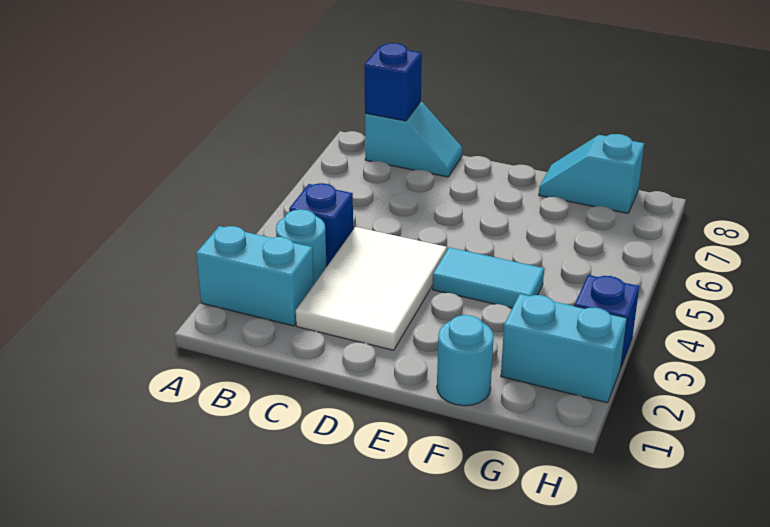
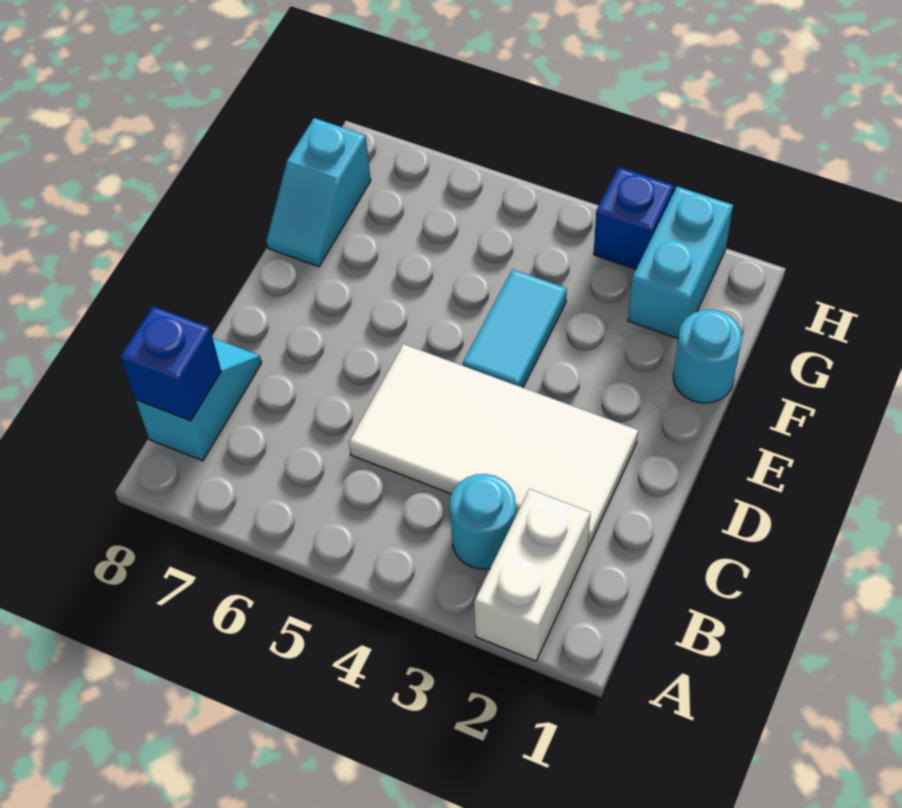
cyan brick A2:B2 level 1 -> white brick A2:B2 level 1
blue brick B4 level 1 -> none
white tile C2:D4 level 1 -> white tile C2:D5 level 1

